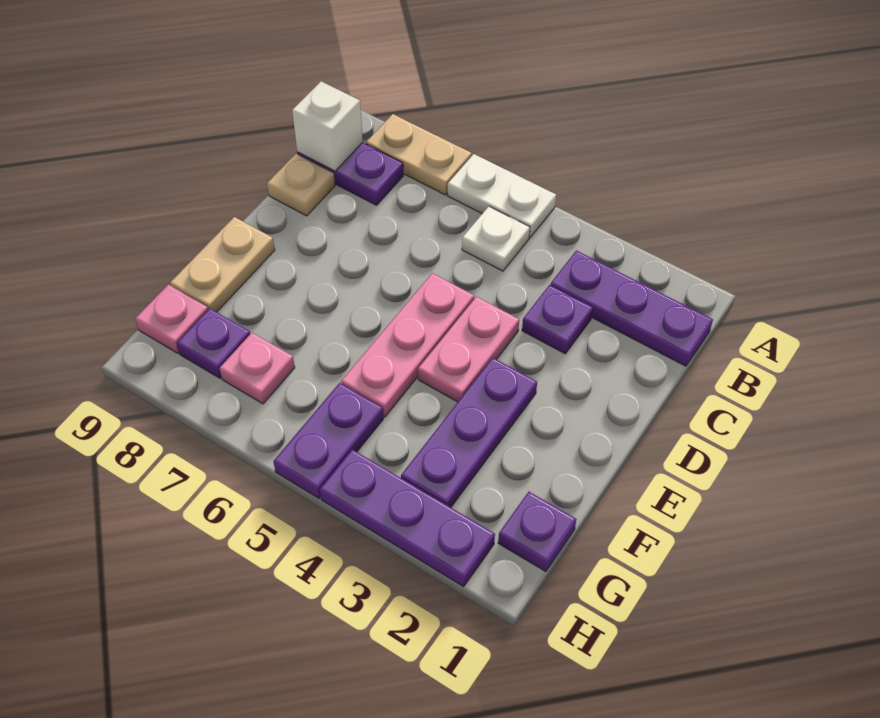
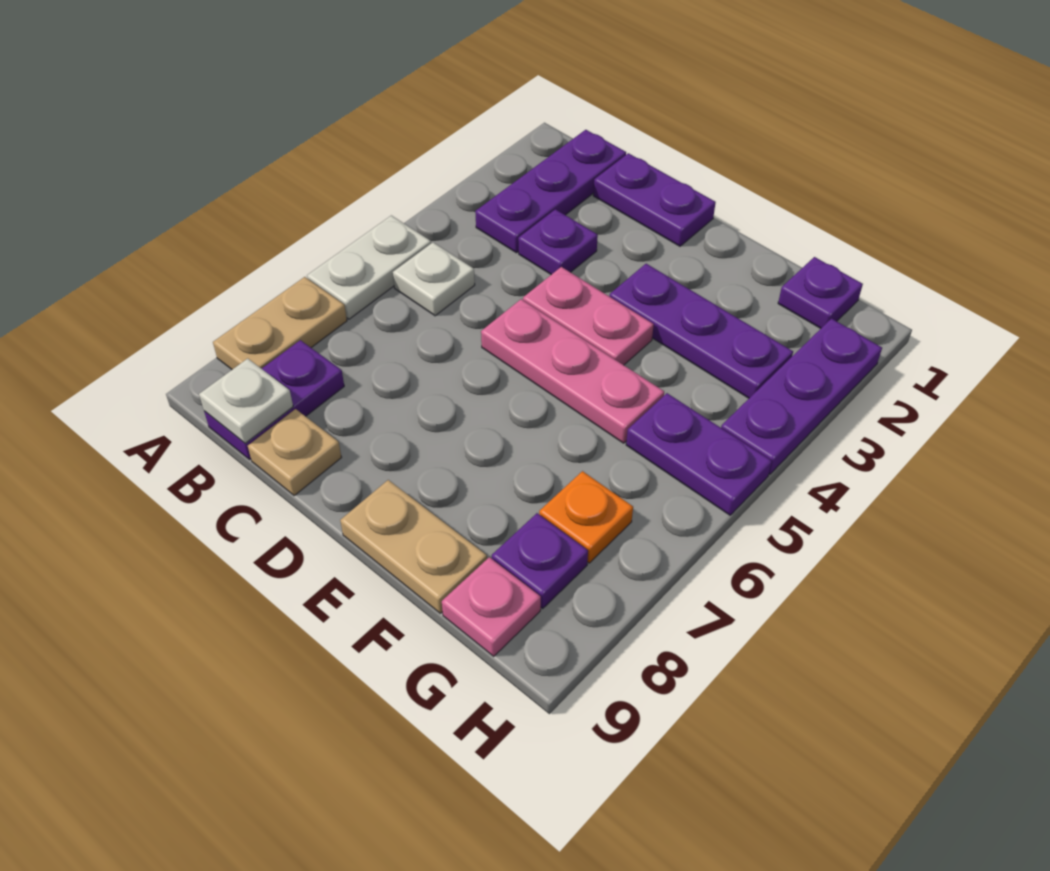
white brick B9 level 2 -> white plate B9 level 2
none -> purple plate C1:D1 level 1
pink plate G7 level 1 -> orange plate G7 level 1

